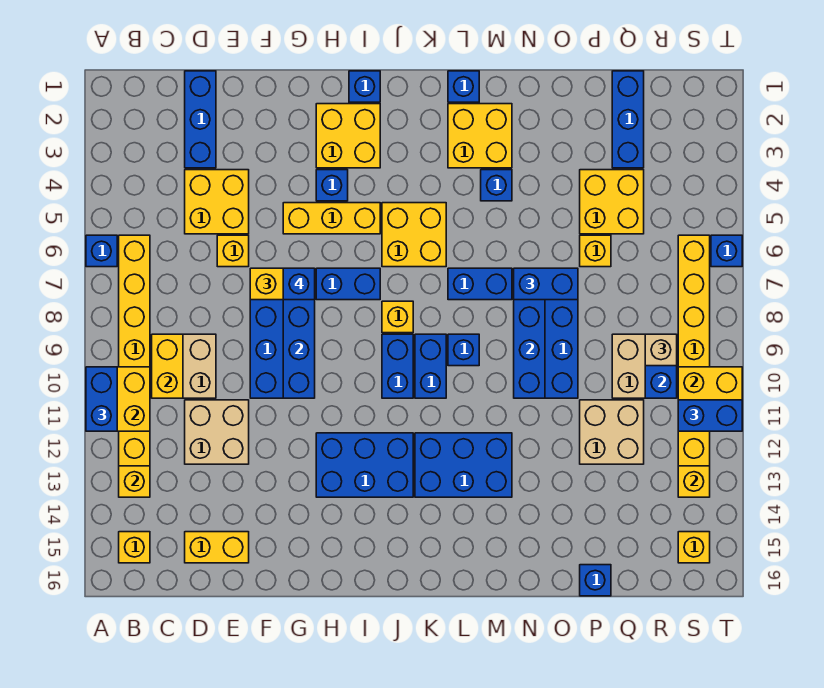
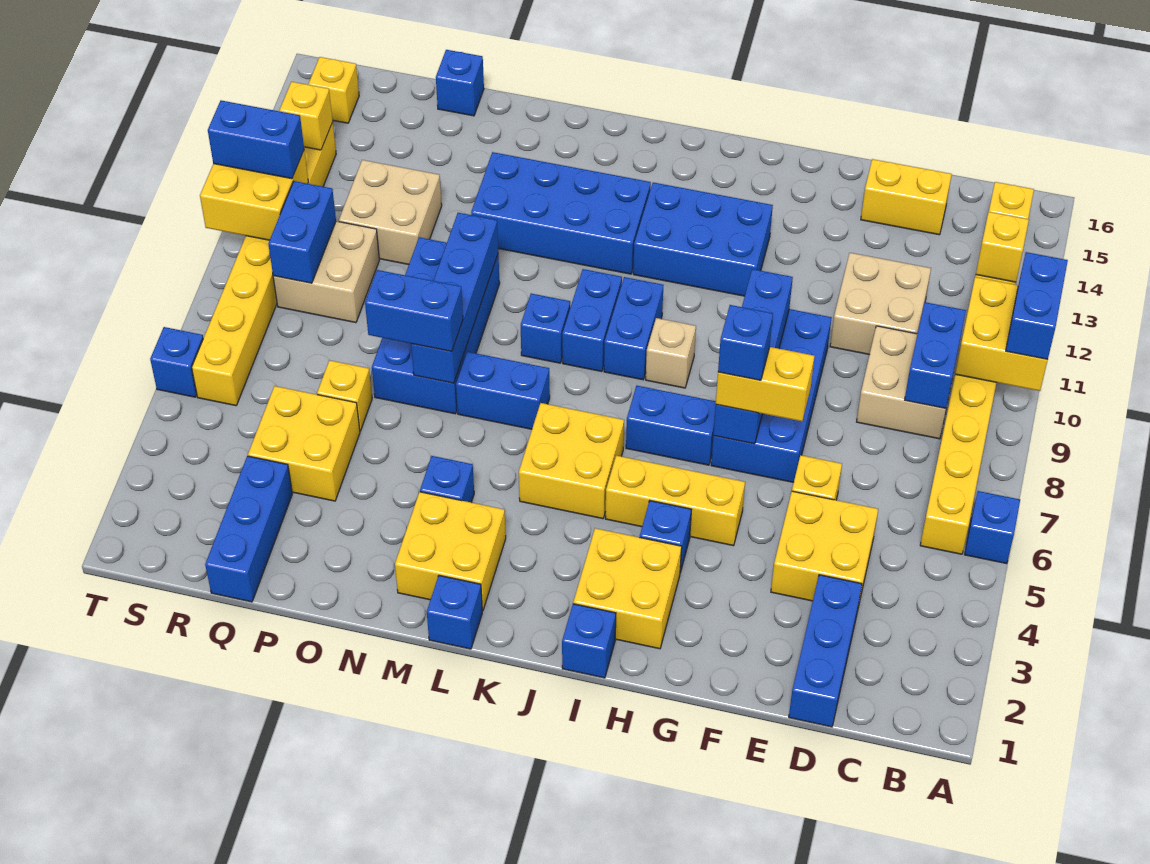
yellow brick C9:C10 level 2 -> blue brick C9:C10 level 2
yellow brick J8 level 1 -> none
blue brick K12:M13 level 1 -> blue brick K12:N13 level 1
tan brick R9 level 3 -> tan brick I9 level 1

